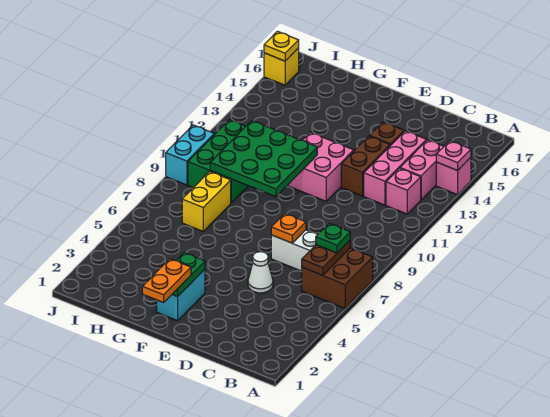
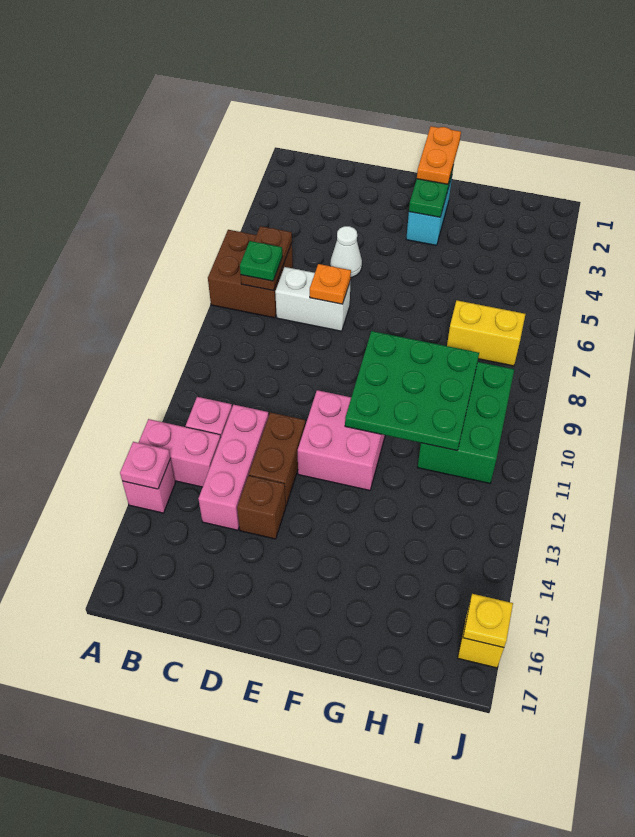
pink brick B13:B14 level 1 -> pink brick A13:B13 level 1
yellow brick H7:H8 level 1 -> yellow brick H7:I7 level 1
cyan brick J9:J10 level 1 -> none

